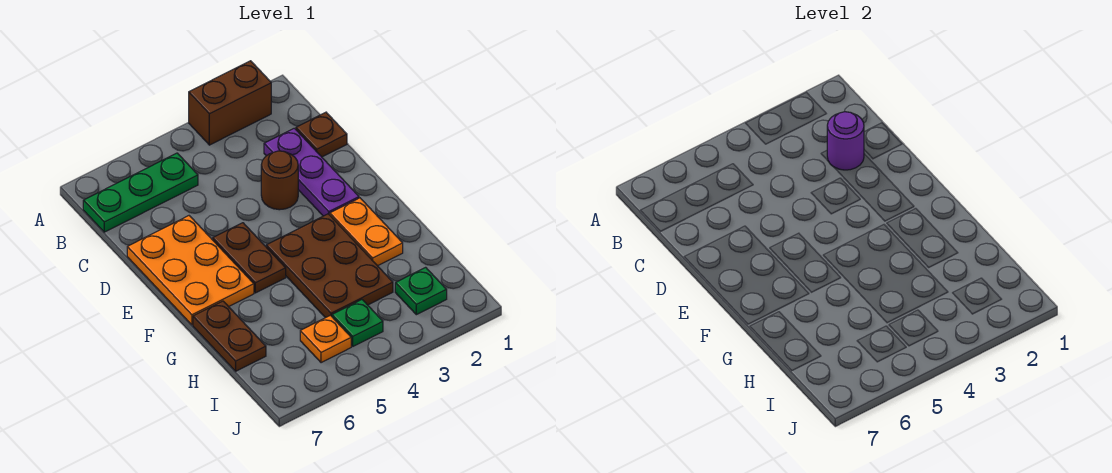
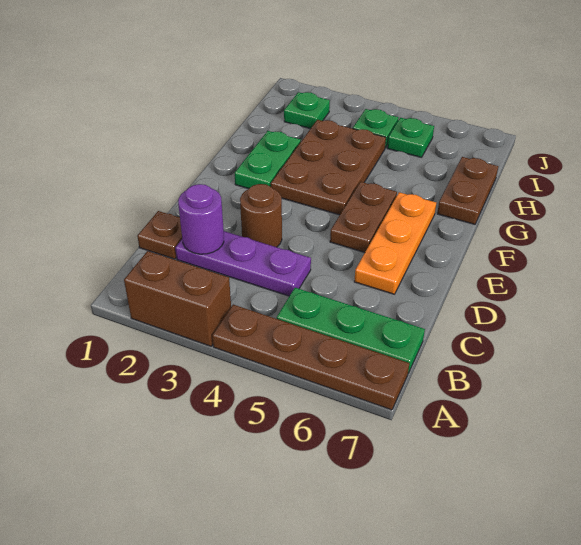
none -> brown plate A4:A7 level 1
purple plate C2:E2 level 1 -> purple plate C2:C4 level 1
orange plate D6:F7 level 1 -> orange plate D6:F6 level 1
orange plate F2:G2 level 1 -> green plate F2:G2 level 1
orange plate I5 level 1 -> green plate I5 level 1

